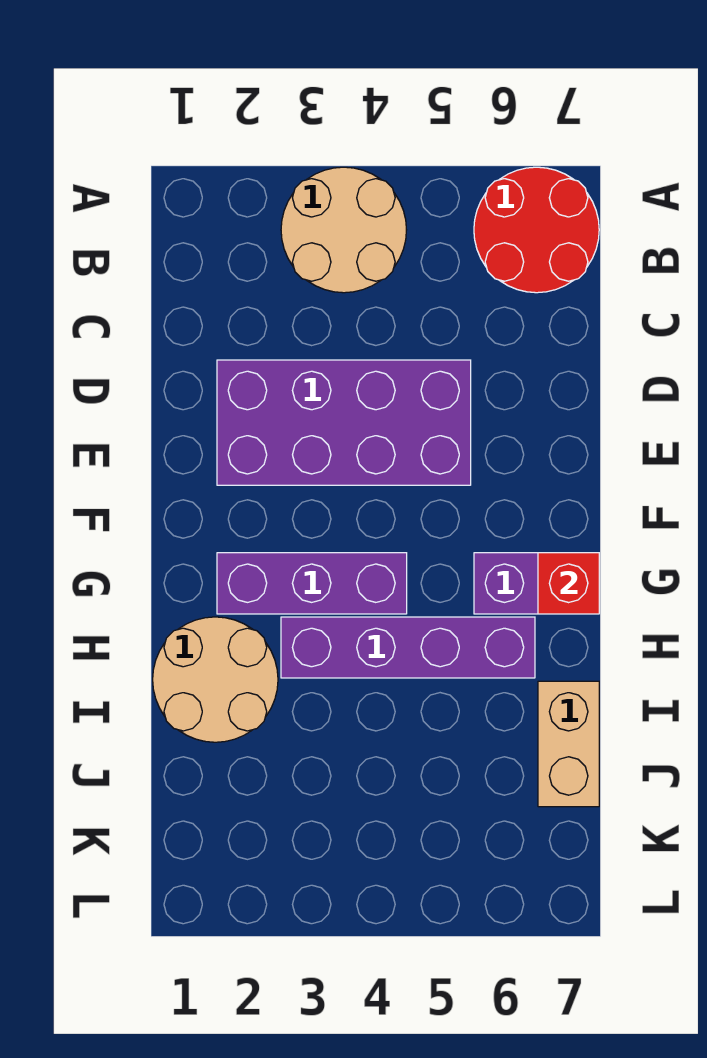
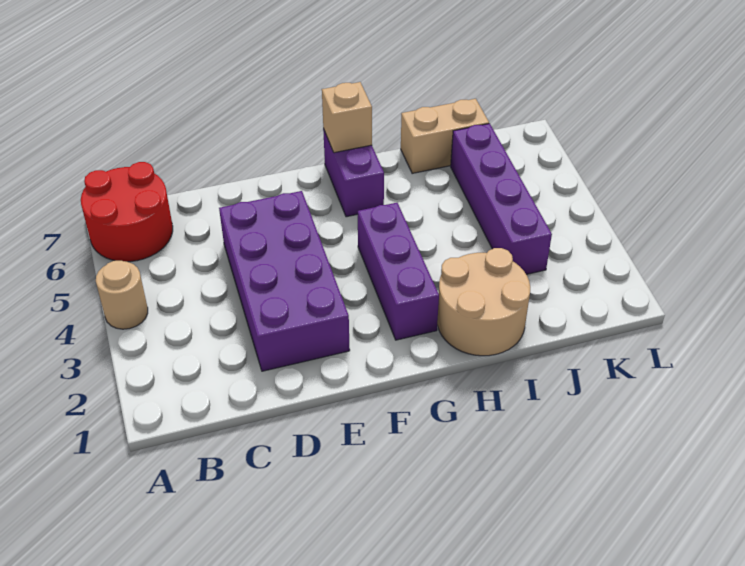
tan round brick A3:B4 level 1 -> tan round brick A4 level 1
red brick G7 level 2 -> tan brick G7 level 2
purple brick H3:H6 level 1 -> purple brick J3:J6 level 1

